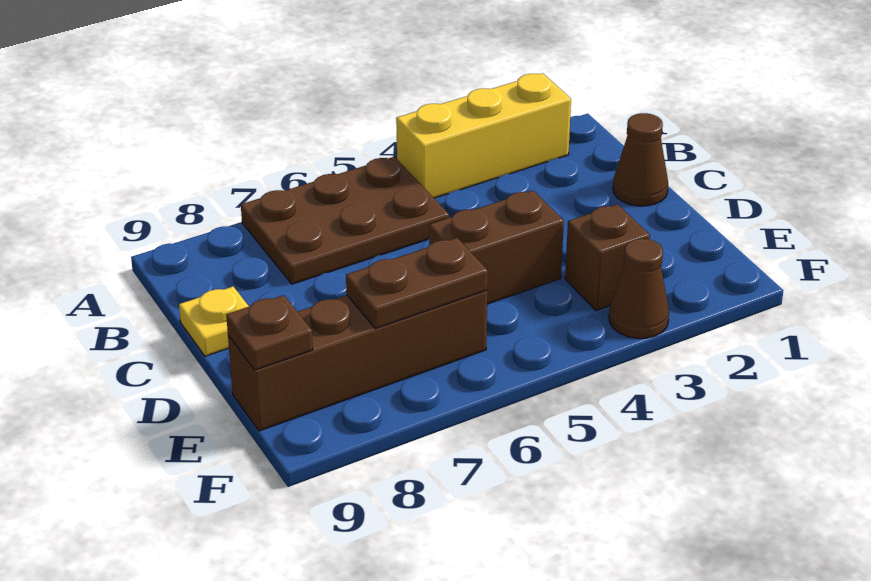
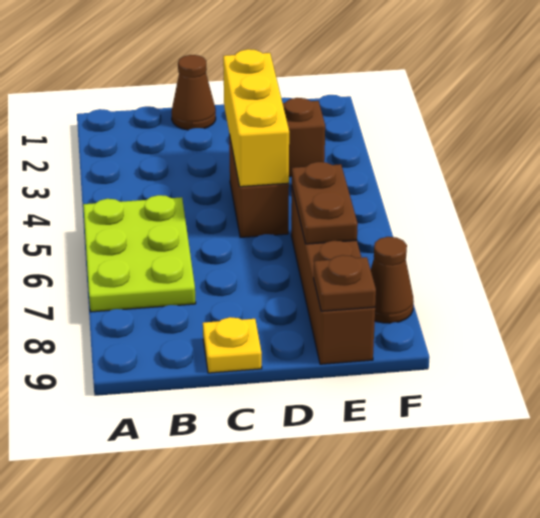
yellow brick A2:A4 level 1 -> yellow brick D3:D5 level 2
brown plate A5:B7 level 1 -> lime plate A5:B7 level 1
brown cone F3 level 1 -> brown cone F8 level 1

